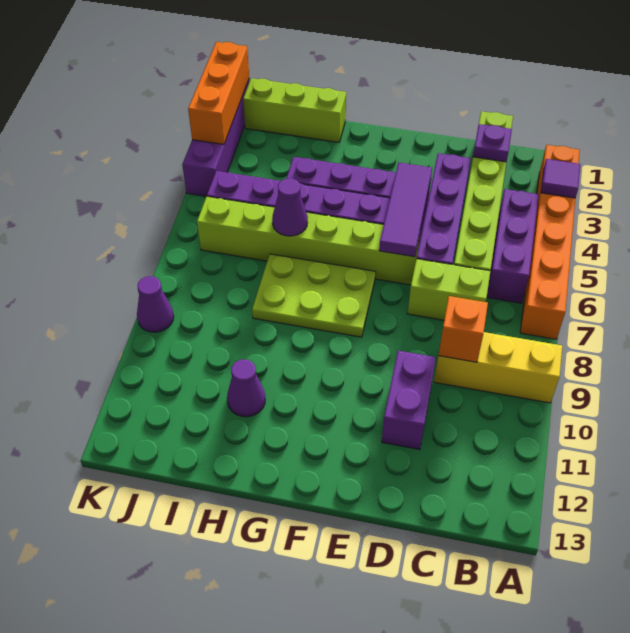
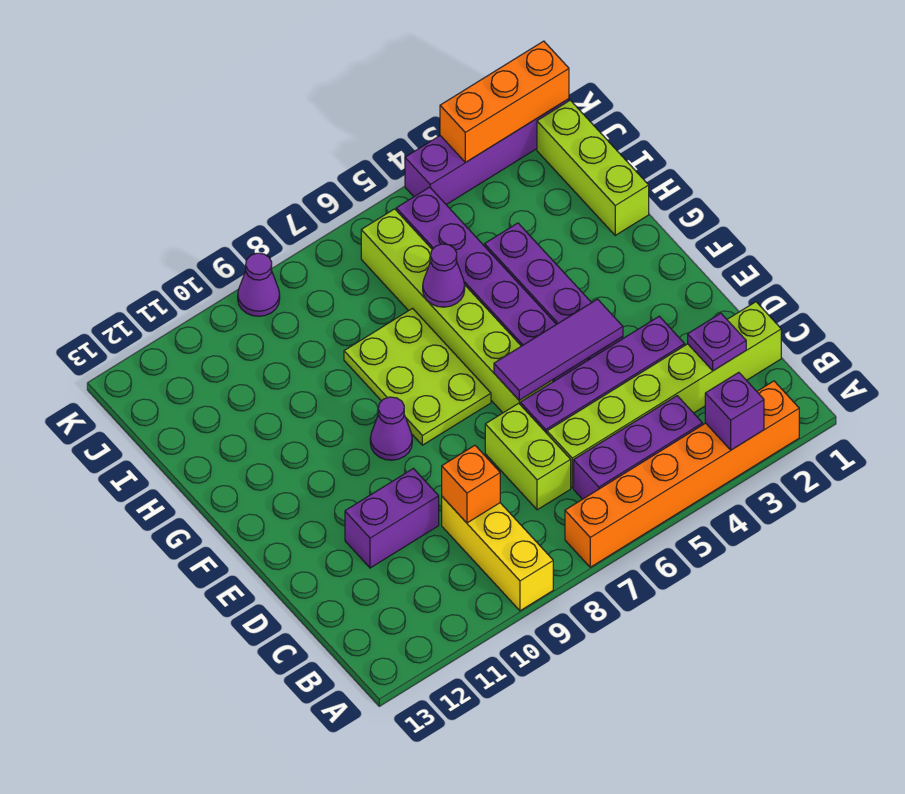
purple tile A3 level 2 -> purple brick A3 level 2
purple cone H11 level 1 -> purple cone F9 level 1

